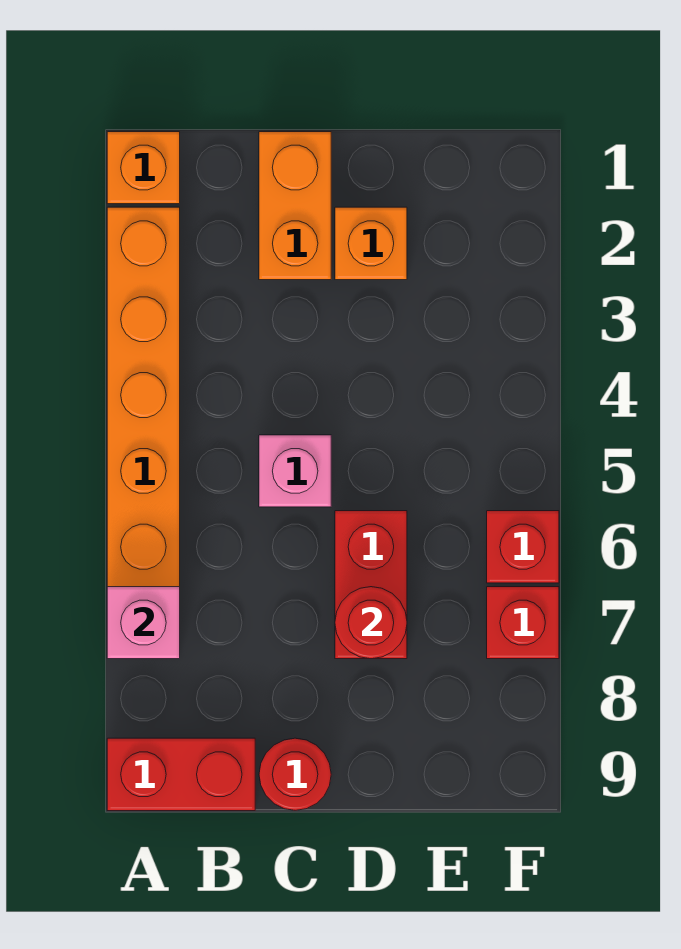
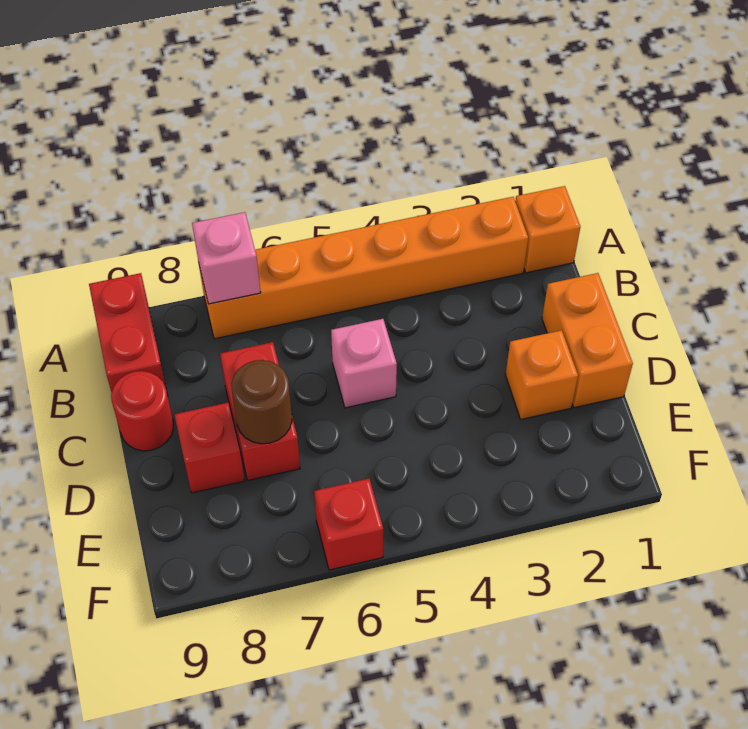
orange brick C1:C2 level 1 -> orange brick C1:D1 level 1
red brick D6:D7 level 1 -> red brick C7:D7 level 1
red round brick D7 level 2 -> brown round brick D7 level 2
red brick F7 level 1 -> red brick D8 level 1

